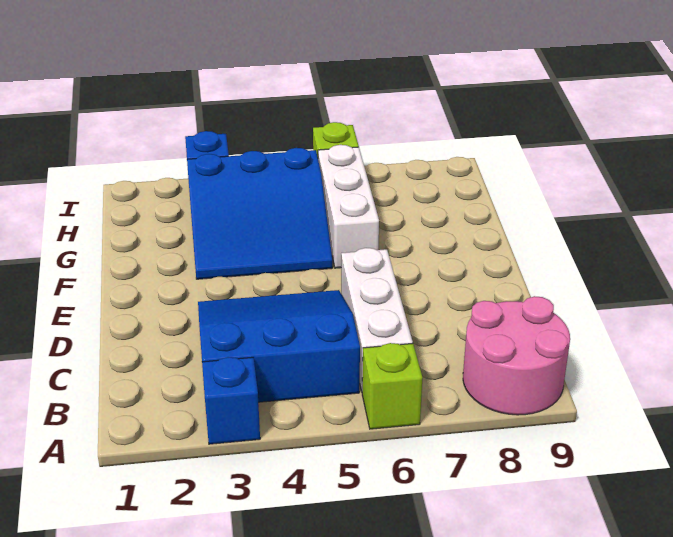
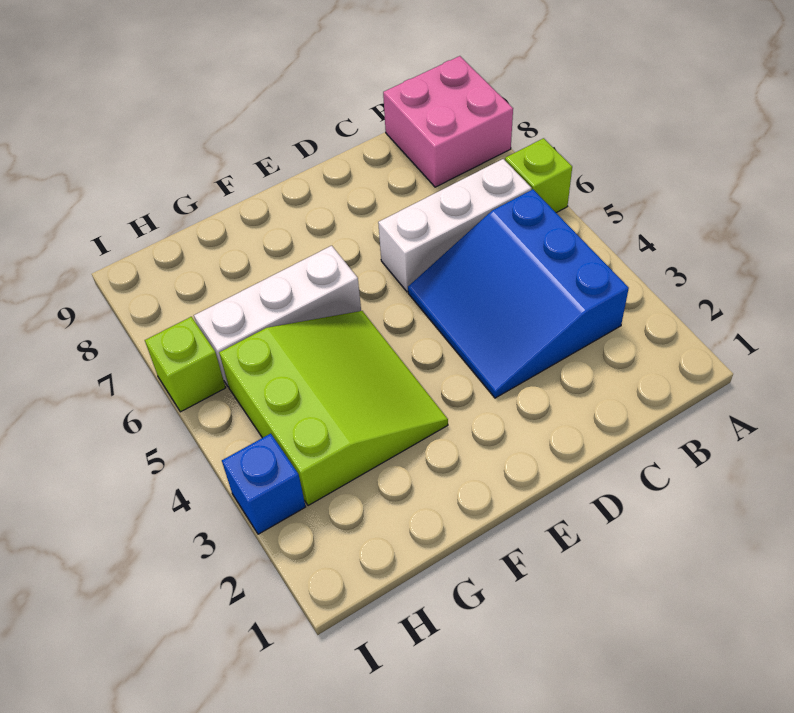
blue brick A3 level 1 -> none
pink round brick A8:B9 level 1 -> pink brick A8:B9 level 1
blue slope F3:H5 level 1 top H -> lime slope F3:H5 level 1 top H

